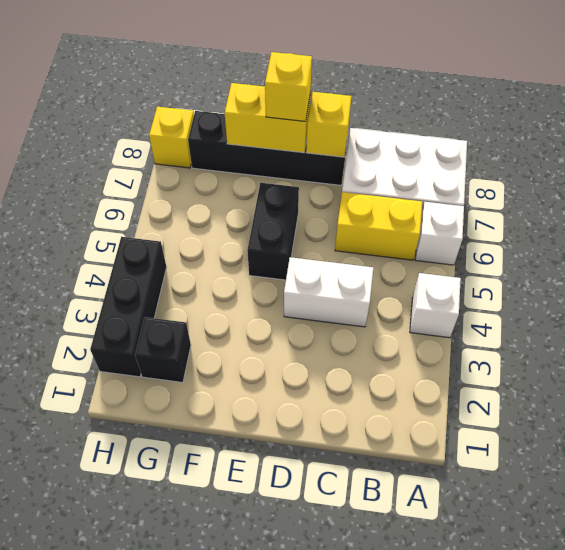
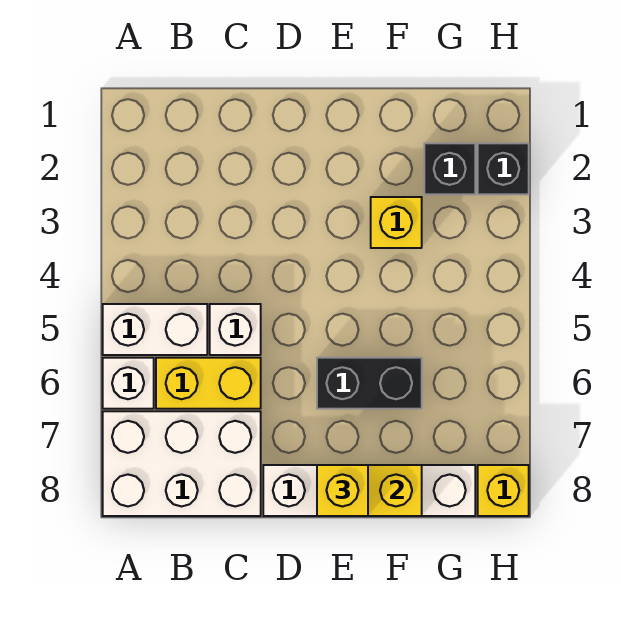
white brick A4 level 1 -> white brick C5 level 1
white brick C4:D4 level 1 -> white brick A5:B5 level 1
black brick D8:G8 level 1 -> white brick D8:G8 level 1
yellow brick D8 level 2 -> yellow brick F3 level 1
black brick E5:E6 level 1 -> black brick E6:F6 level 1
black brick H2:H4 level 1 -> black brick H2 level 1

